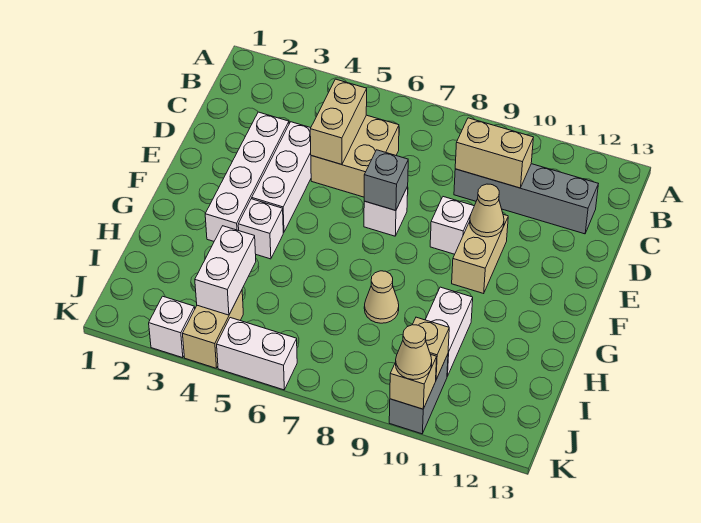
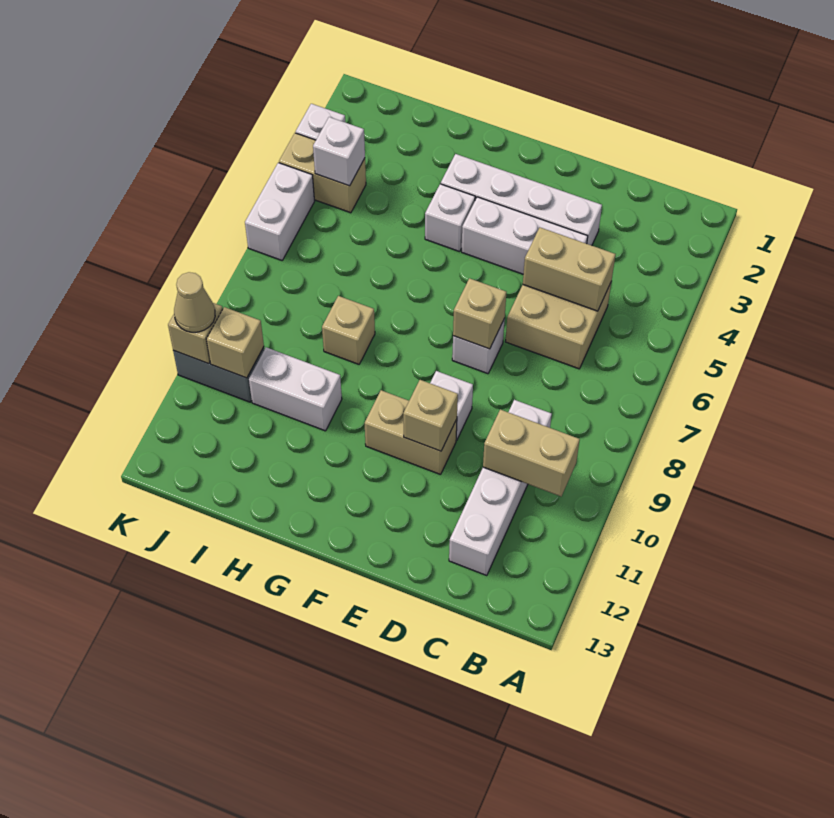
grey brick C9:C12 level 1 -> white brick C9:C12 level 1
tan brick C9:C10 level 2 -> tan brick B10:C10 level 2
grey brick E7 level 2 -> tan brick E7 level 2
tan cone E10 level 2 -> tan brick E10 level 2
tan cone H8 level 1 -> tan brick H8 level 1
white brick I4:J4 level 2 -> white brick J4 level 2

